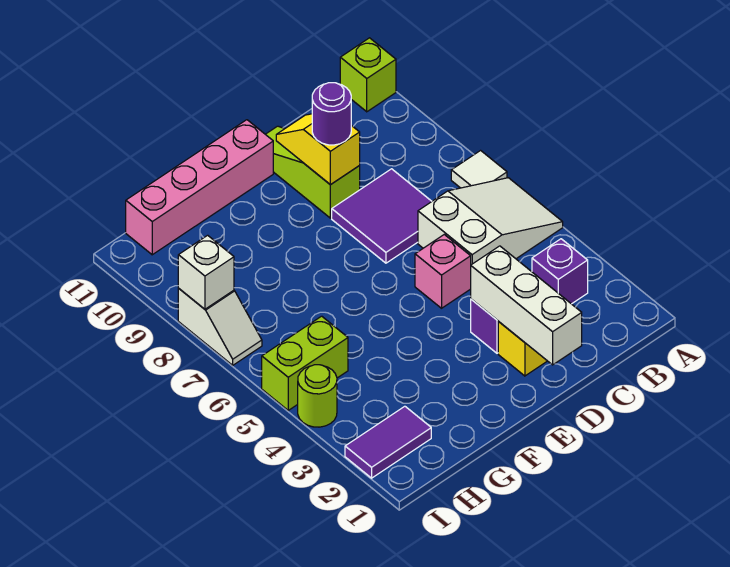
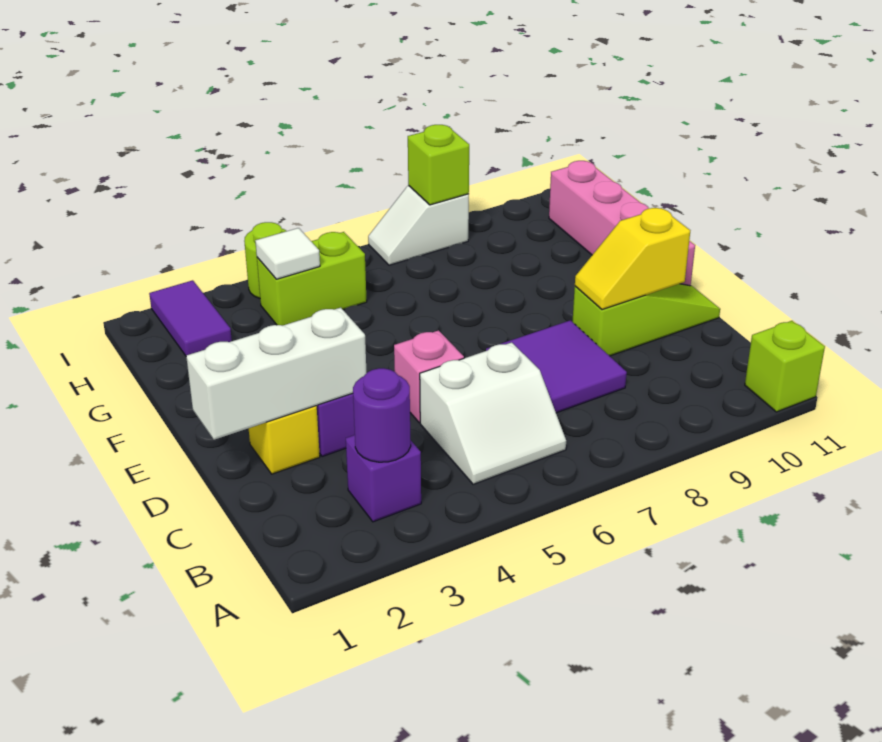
white slope A5:C6 level 1 top C -> white slope B5:C6 level 1 top C
white tile A7 level 1 -> white tile H4 level 2
yellow slope D9:D10 level 2 top 9 -> yellow slope D9:D10 level 2 top 10
purple round brick D9 level 3 -> purple round brick B3 level 2
lime brick H5:I5 level 1 -> lime brick H4:H5 level 1
white brick I8 level 2 -> lime brick I8 level 2

